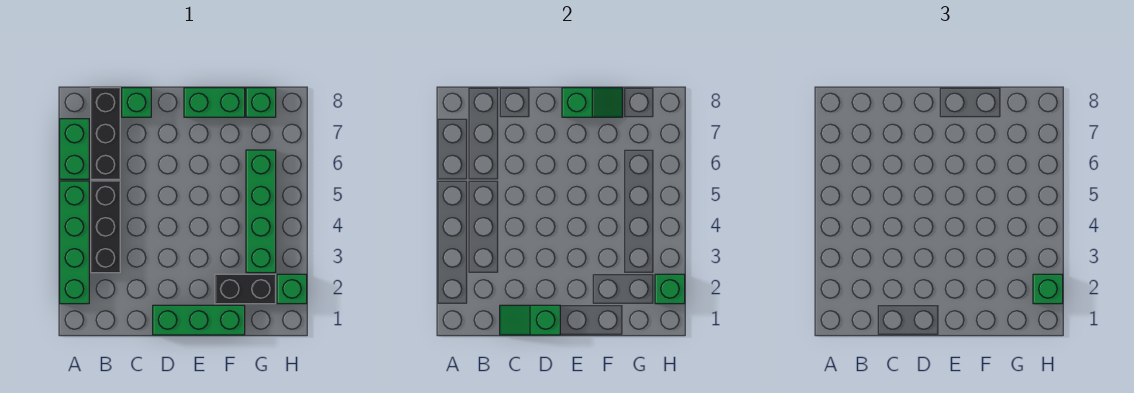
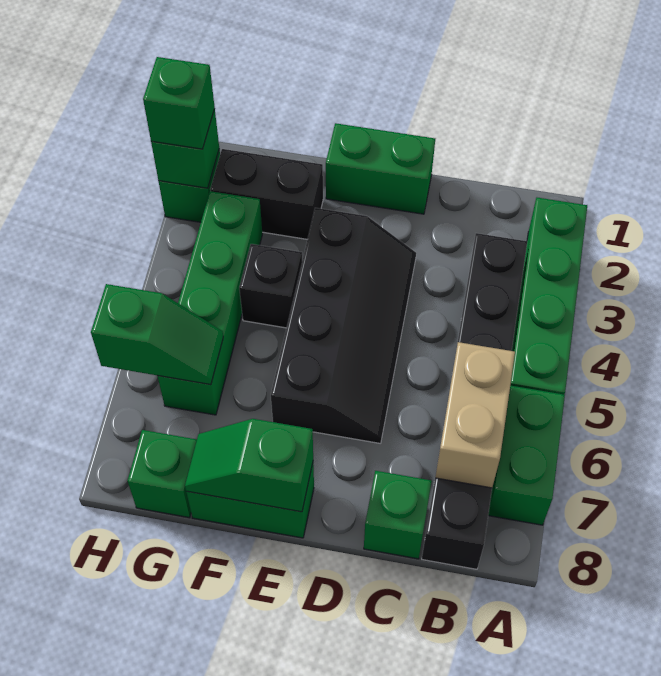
none -> tan brick B6:B7 level 2
green slope C1:D1 level 2 top D -> green slope G6:H6 level 2 top H
green brick D1:F1 level 1 -> green brick D1:E1 level 1
none -> black slope D3:E6 level 1 top E
none -> black brick F4 level 1

